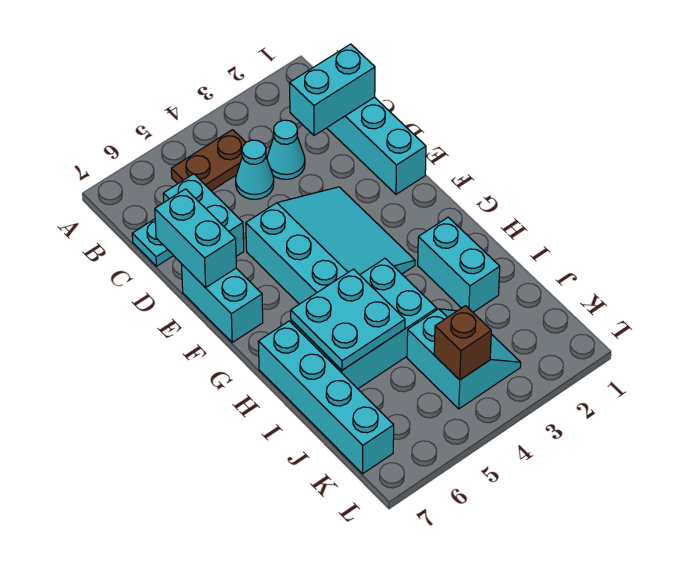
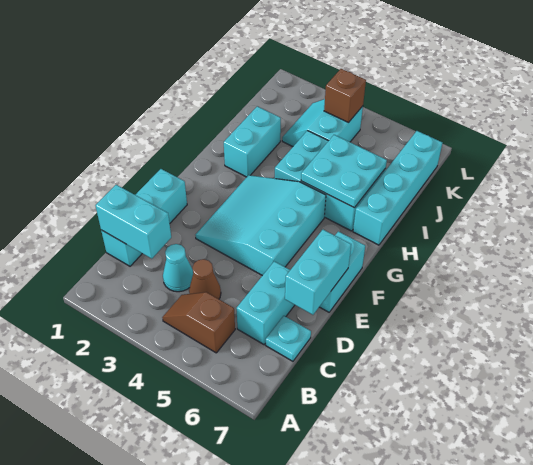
brown plate B4:B5 level 1 -> brown slope B4:B5 level 1 top 5
cyan cone C4 level 1 -> brown cone C4 level 1

